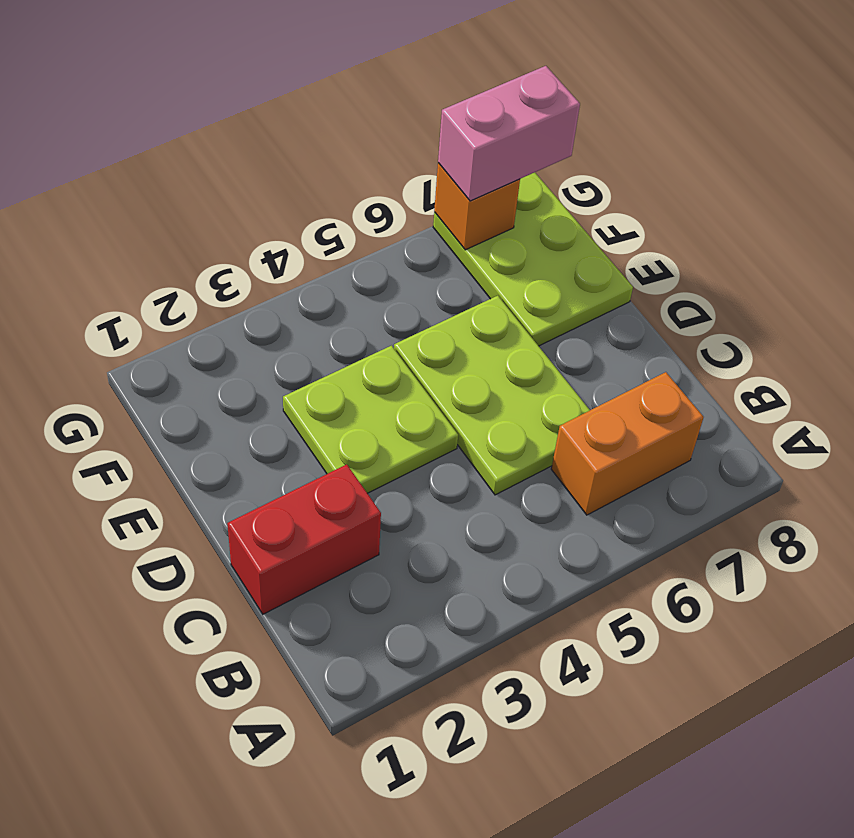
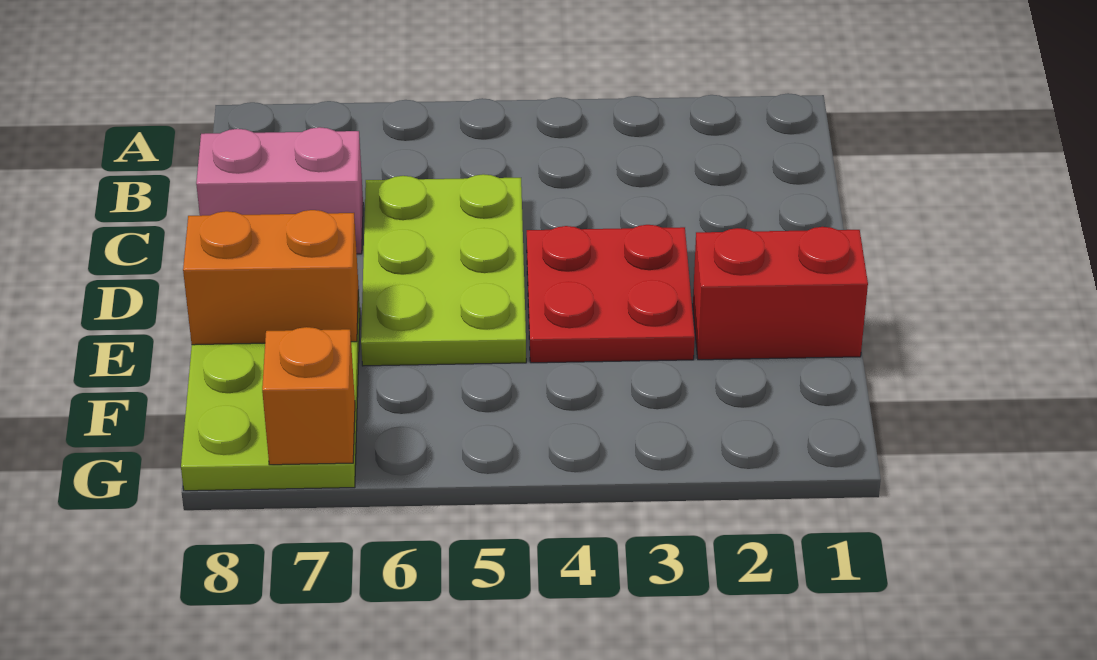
orange brick B6:B7 level 1 -> orange brick E7:E8 level 2
red brick C1:C2 level 1 -> red brick E1:E2 level 1
lime plate D3:E4 level 1 -> red plate D3:E4 level 1
pink brick G7:G8 level 3 -> pink brick C7:C8 level 1

